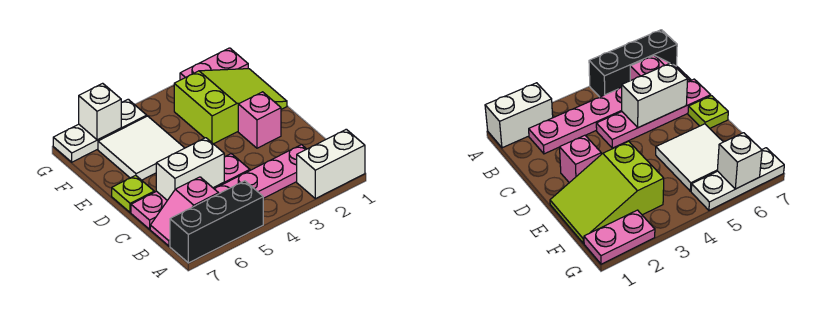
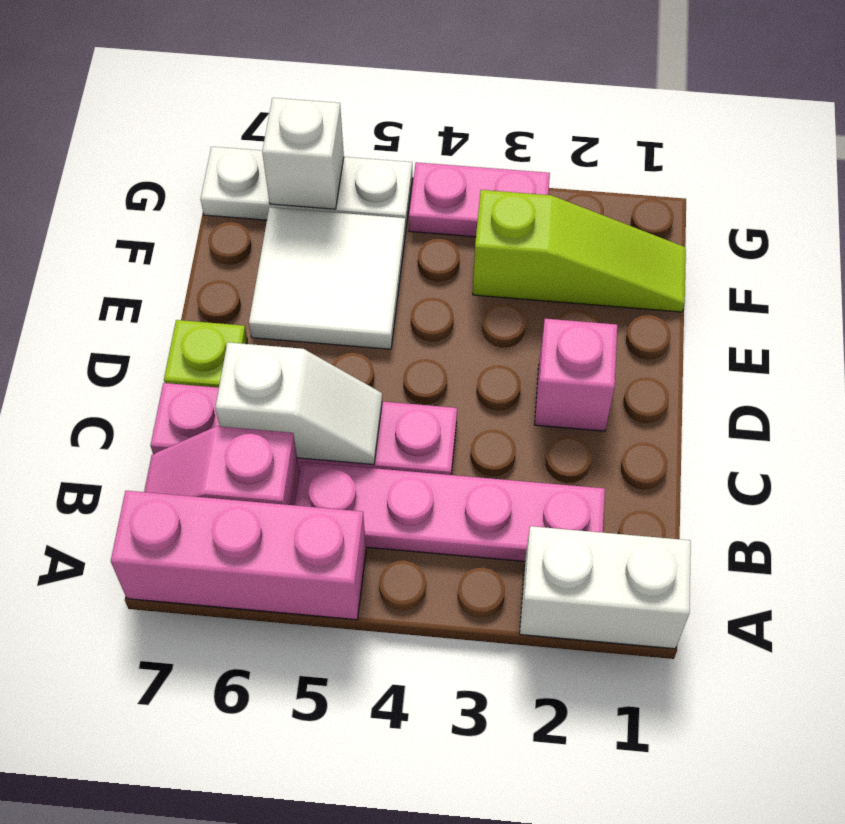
black brick A5:A7 level 1 -> pink brick A5:A7 level 1
white brick C5:C6 level 2 -> white slope C5:C6 level 2 top 6
lime slope E1:F3 level 1 top 3 -> lime slope F1:F3 level 1 top 3
pink plate G1:G2 level 1 -> pink plate G3:G4 level 1

